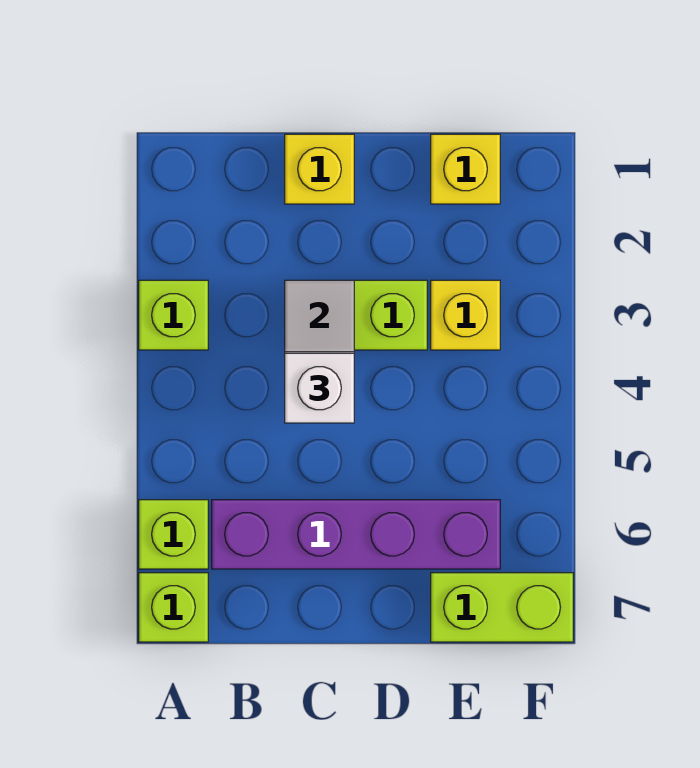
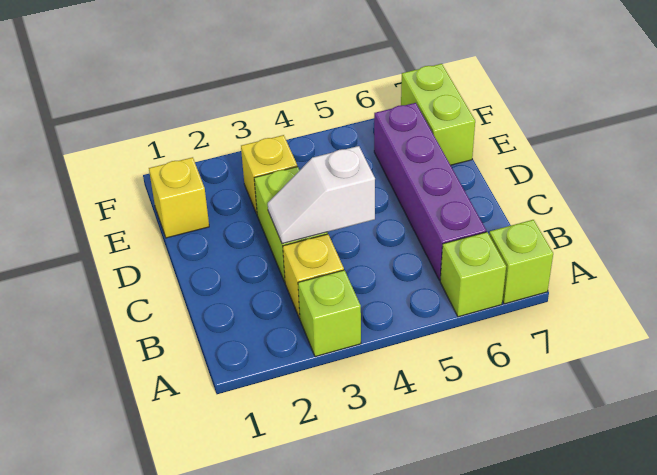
yellow brick C1 level 1 -> yellow brick B3 level 1
white brick C4 level 3 -> none

